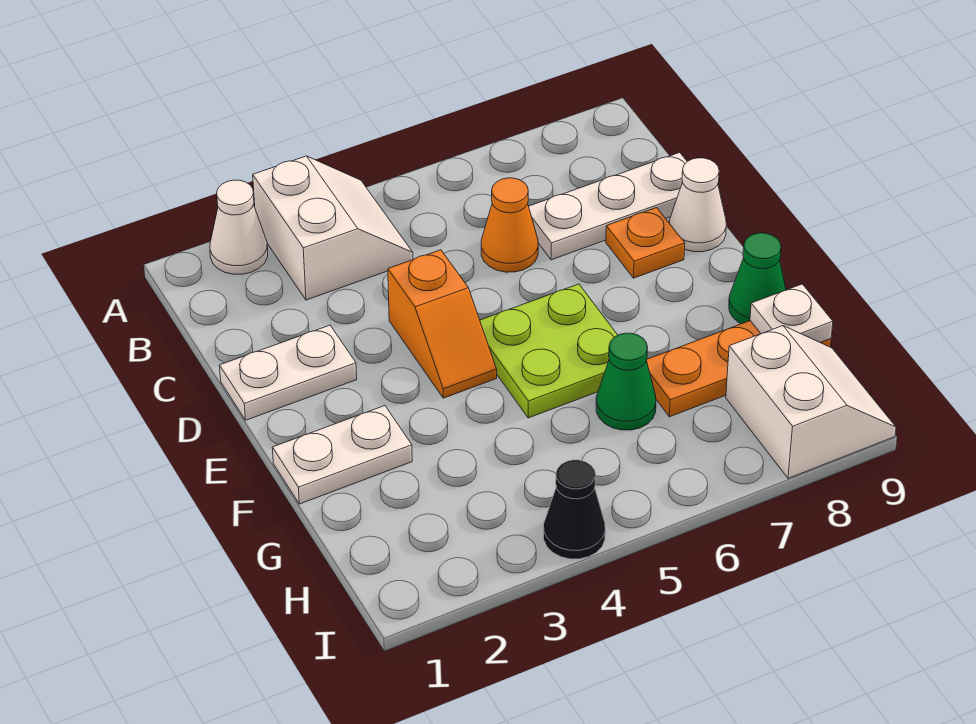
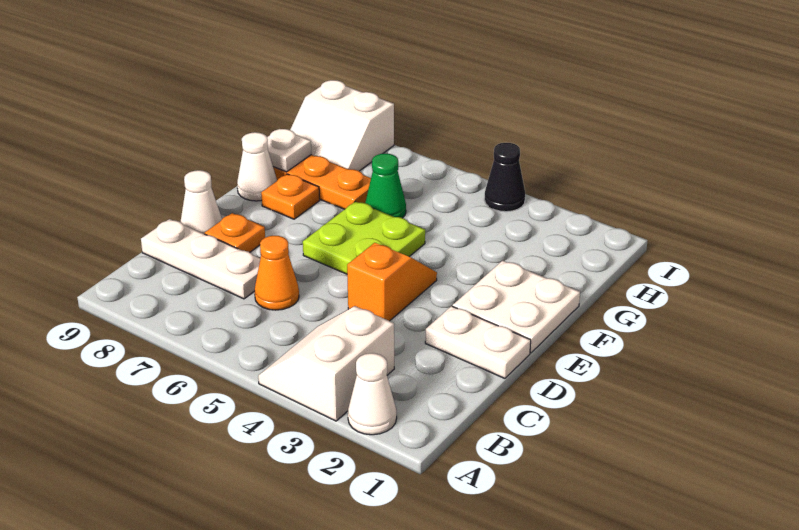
white plate F1:F2 level 1 -> white plate E1:F2 level 1
none -> orange plate F8 level 1
green cone F9 level 1 -> white cone F9 level 1
white slope H8:I9 level 1 top 8 -> white slope H8:I9 level 1 top I

